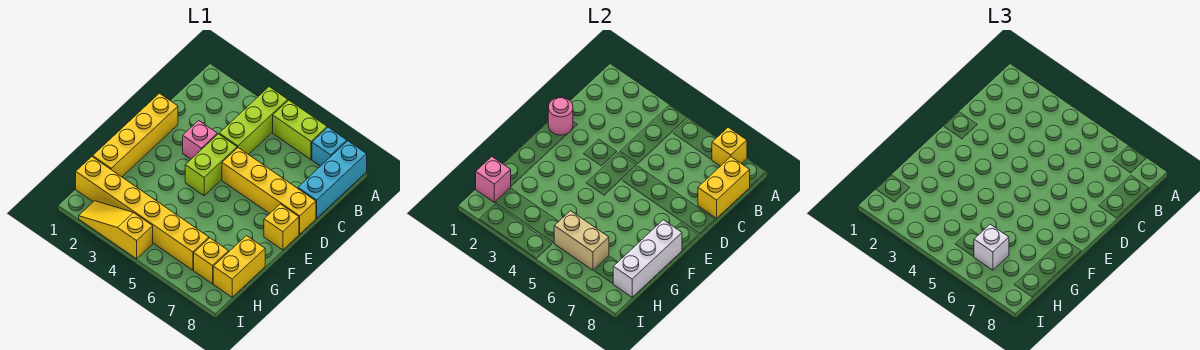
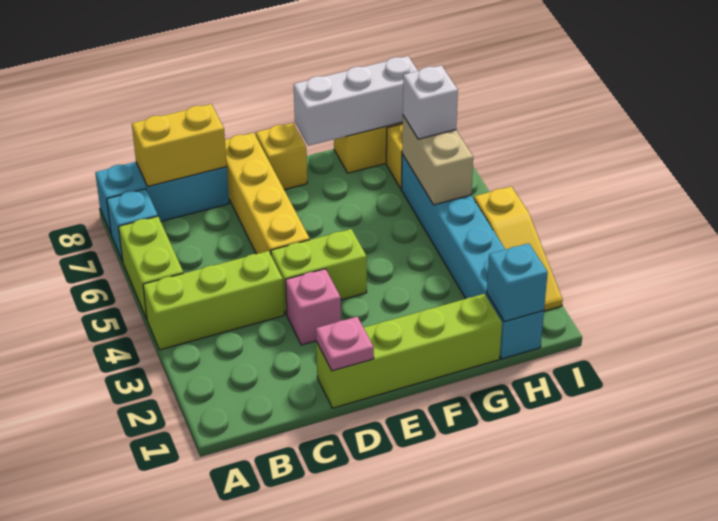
yellow brick A7 level 2 -> none
yellow brick D1:G1 level 1 -> lime brick D1:G1 level 1
pink round brick D1 level 2 -> pink plate D1 level 2
yellow brick H1:H6 level 1 -> cyan brick H1:H6 level 1
pink brick H1 level 2 -> cyan brick H1 level 2

